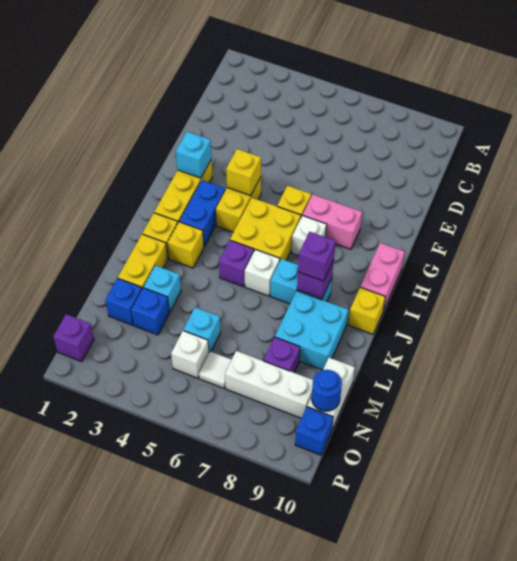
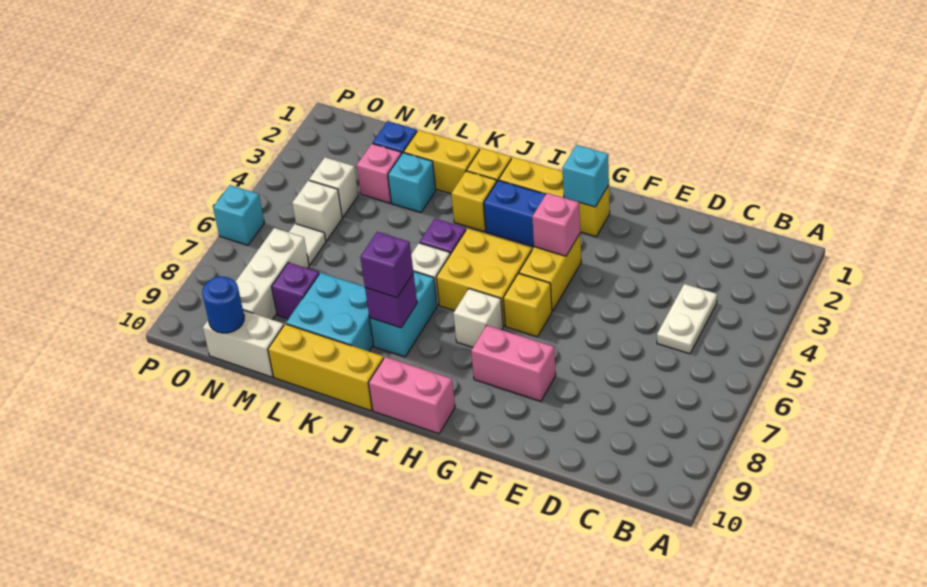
none -> white plate C4:C5 level 1
yellow brick G4:H4 level 1 -> yellow brick G4:G5 level 1
yellow brick G4 level 2 -> pink brick G4 level 2
pink brick G7:G8 level 1 -> pink brick F8:G8 level 1
yellow brick J10 level 1 -> yellow brick J10:L10 level 1
blue brick M3 level 1 -> pink brick M3 level 1
cyan brick M5 level 1 -> cyan brick P6 level 1
none -> white brick N4 level 1
purple brick O1 level 1 -> none
blue brick O10 level 1 -> none

